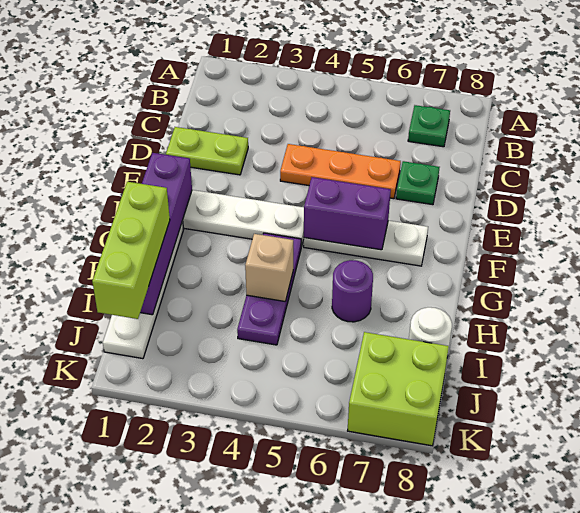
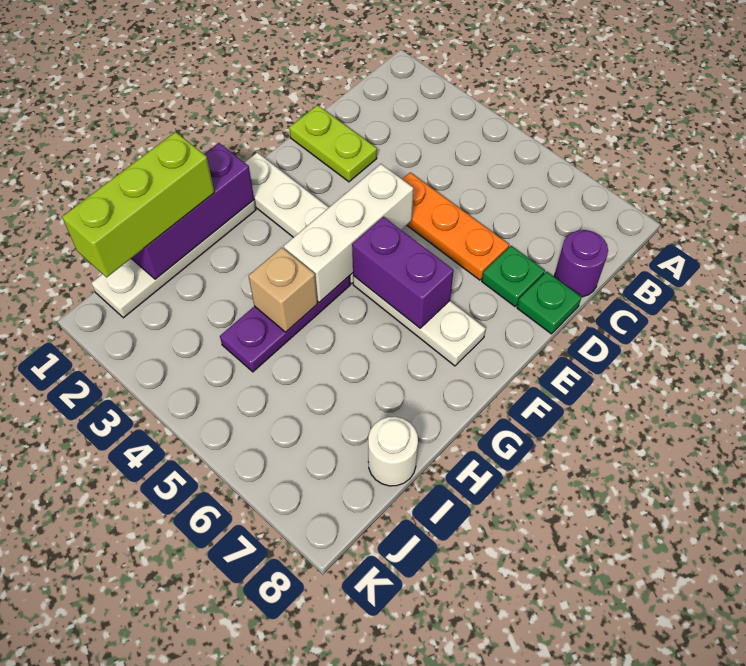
green plate B7 level 1 -> green plate D8 level 1
none -> white brick E4:G4 level 2
purple brick F1:I1 level 2 -> purple brick G1:I1 level 2
purple round brick H6 level 1 -> purple round brick C8 level 1
lime brick J7:K8 level 1 -> none

